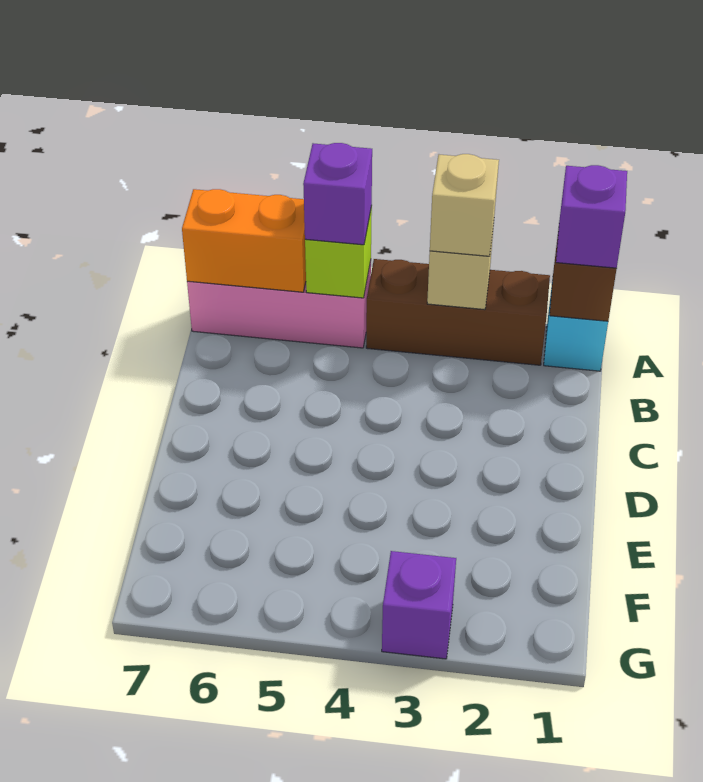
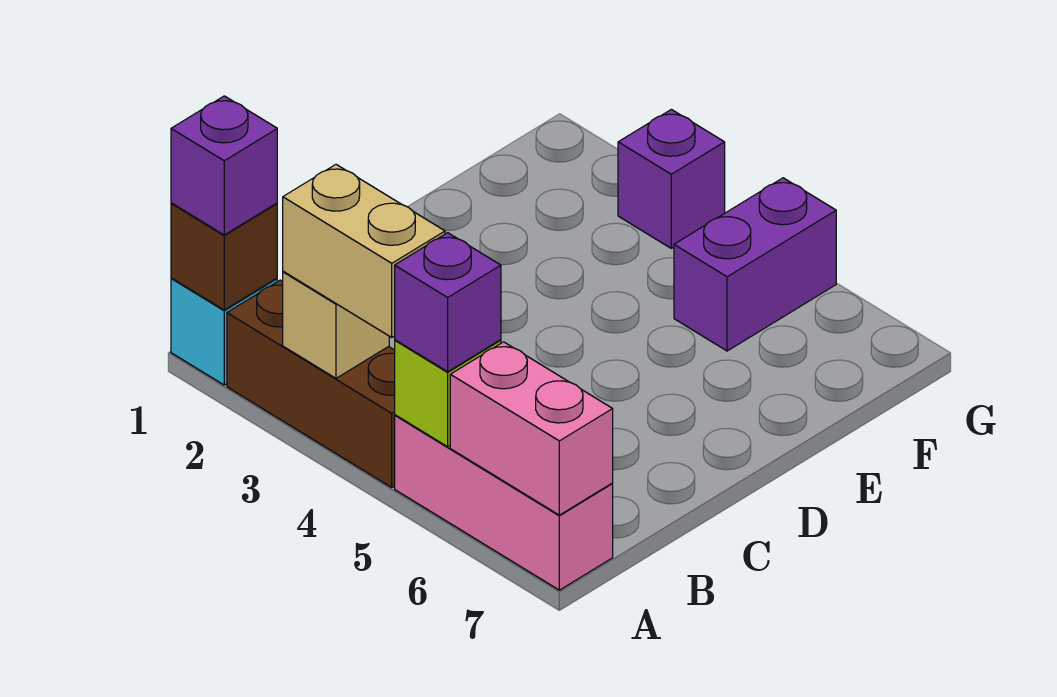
tan brick A3 level 3 -> tan brick A3:A4 level 3
orange brick A6:A7 level 2 -> pink brick A6:A7 level 2
none -> purple brick F5:G5 level 1

